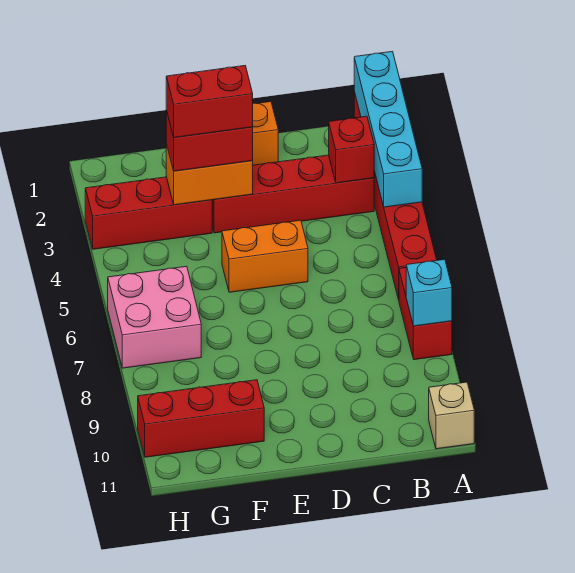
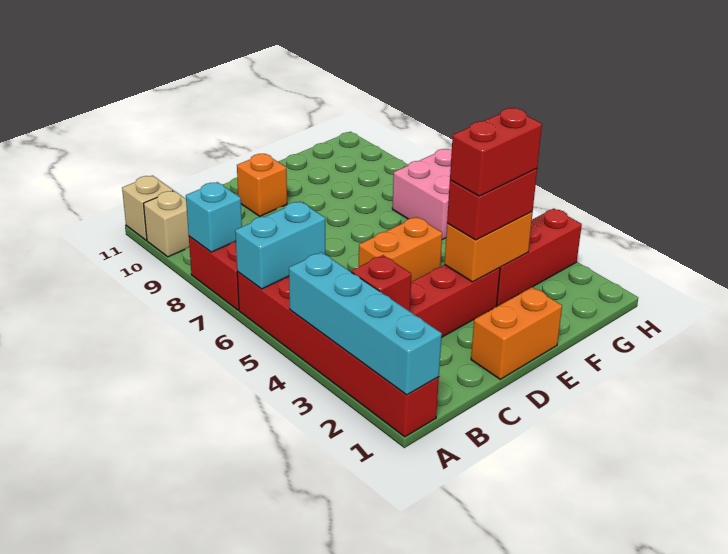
none -> cyan brick A6:B6 level 2
none -> tan brick A10 level 1
none -> orange brick D10 level 1
red brick F10:H10 level 1 -> none

